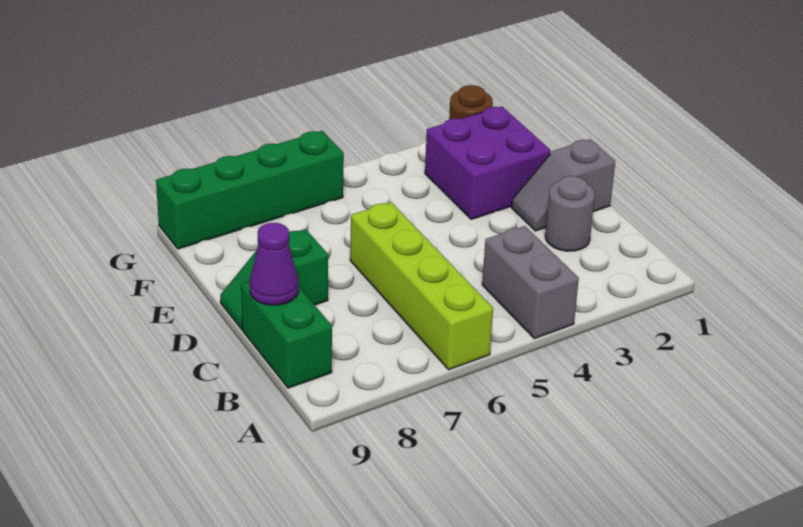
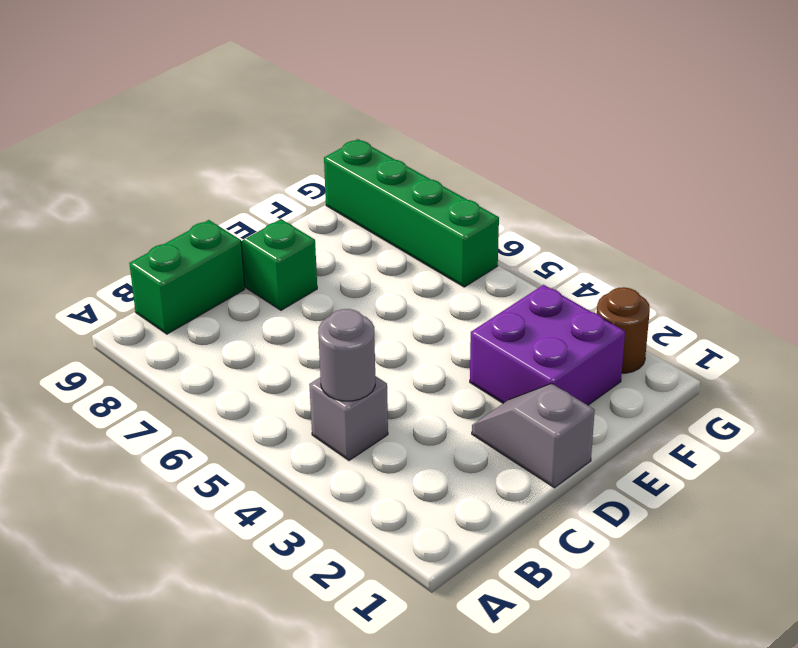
grey brick A4:B4 level 1 -> grey brick B4 level 1
lime brick A6:D6 level 1 -> none
grey round brick C2 level 1 -> grey round brick B4 level 2
purple cone C9 level 2 -> none

